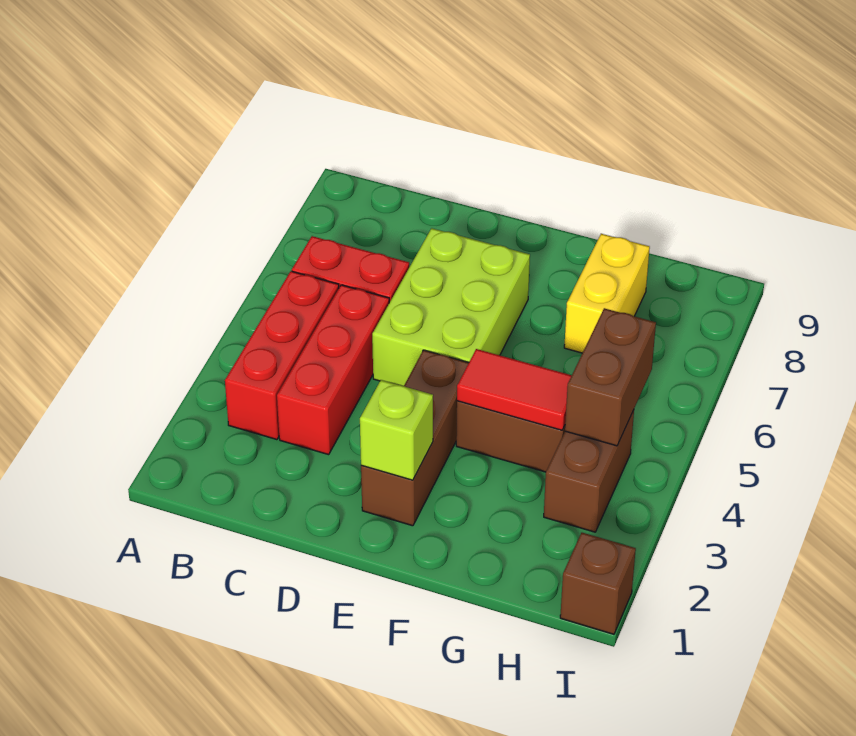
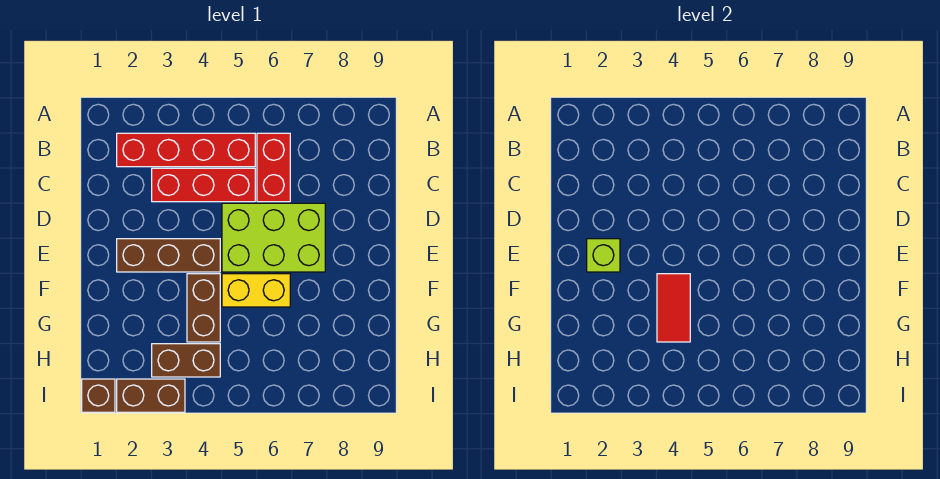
red brick B3:B5 level 1 -> red brick B2:B5 level 1
yellow brick G7:G8 level 1 -> yellow brick F5:F6 level 1
brown brick H4:H5 level 2 -> brown brick I2:I3 level 1

